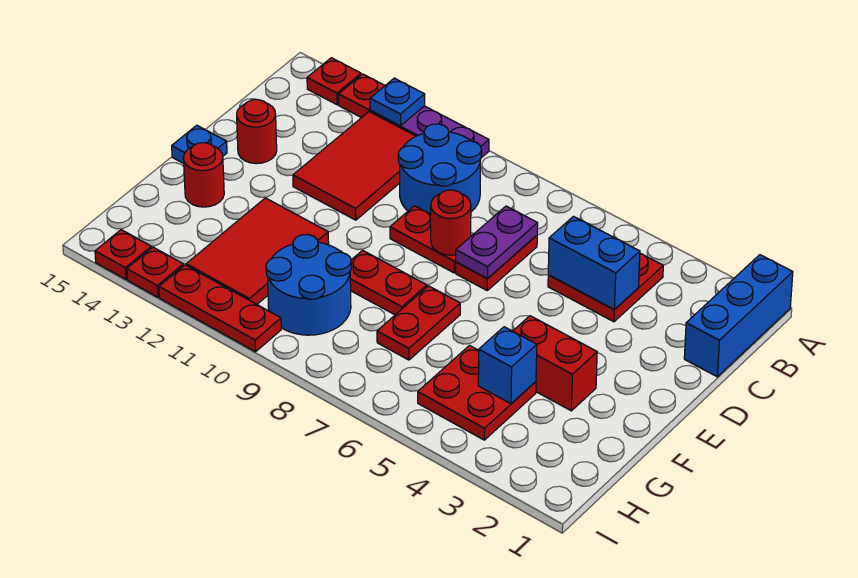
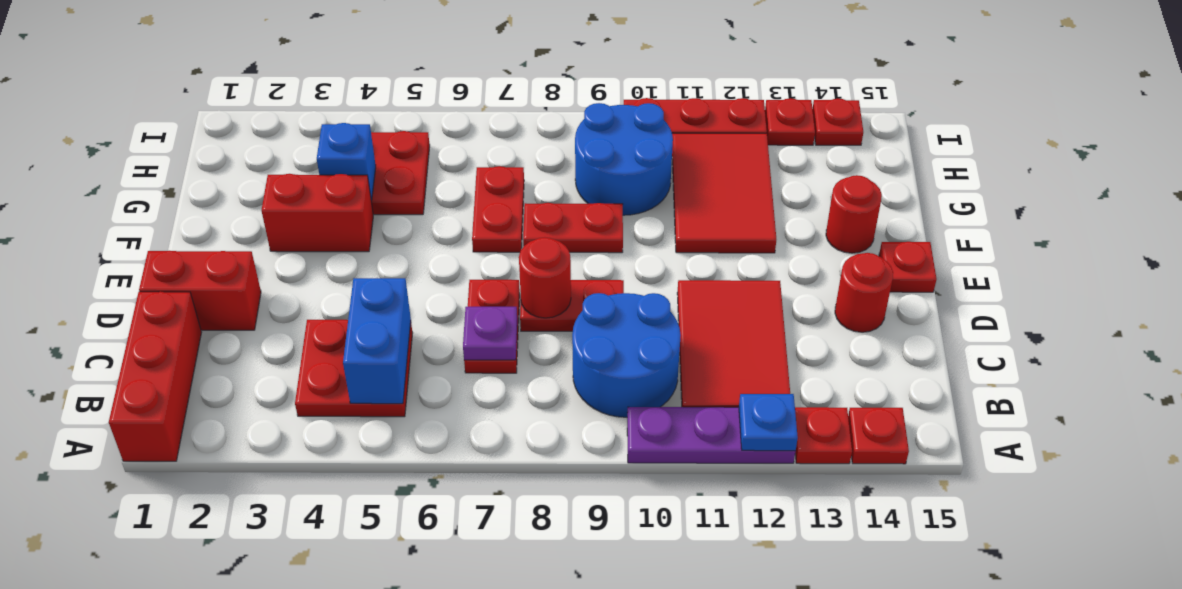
blue brick A1:C1 level 1 -> red brick A1:C1 level 1
blue brick C4:C5 level 2 -> blue brick B5:C5 level 2
purple plate C7:D7 level 2 -> purple plate C7 level 2
none -> red brick D1:D2 level 1
blue plate E15 level 1 -> red plate E15 level 1

